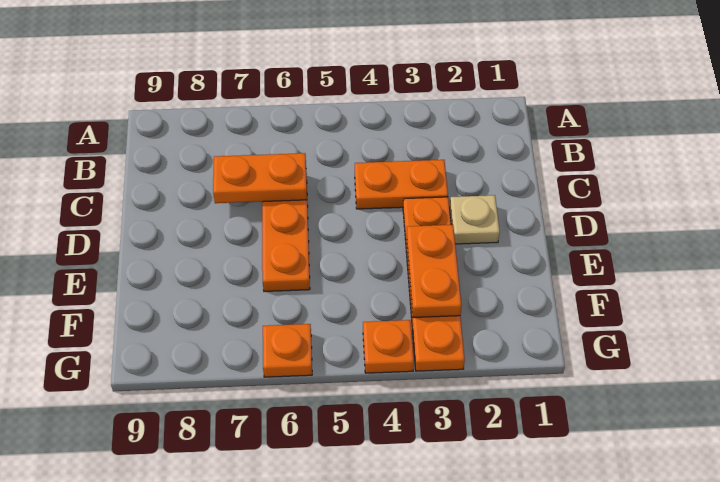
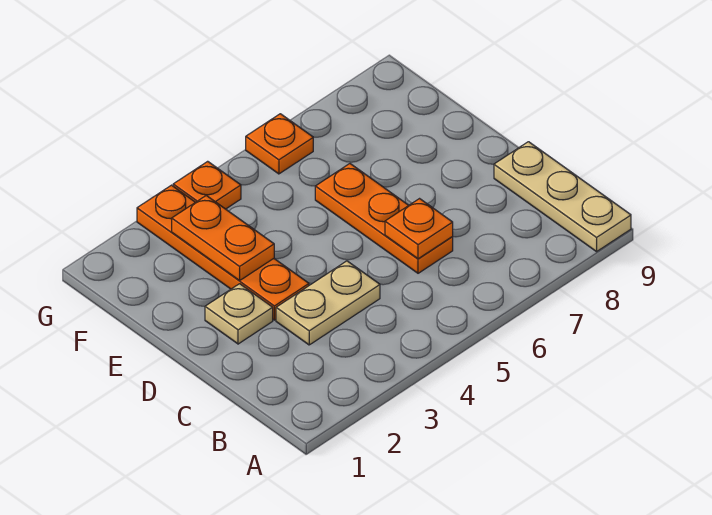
none -> tan plate A9:C9 level 1
orange plate C3:C4 level 1 -> tan plate C3:C4 level 1
orange plate C6:C7 level 2 -> orange plate C6 level 2

